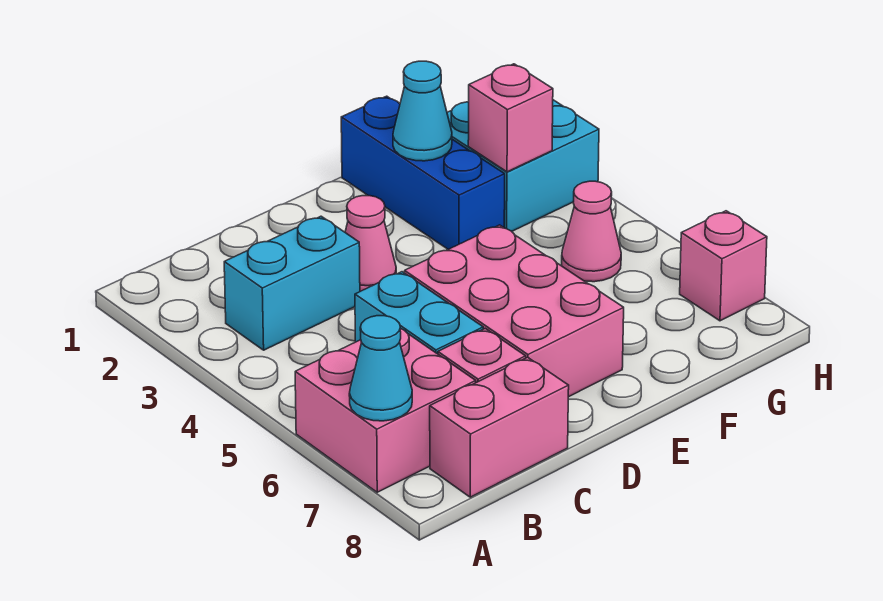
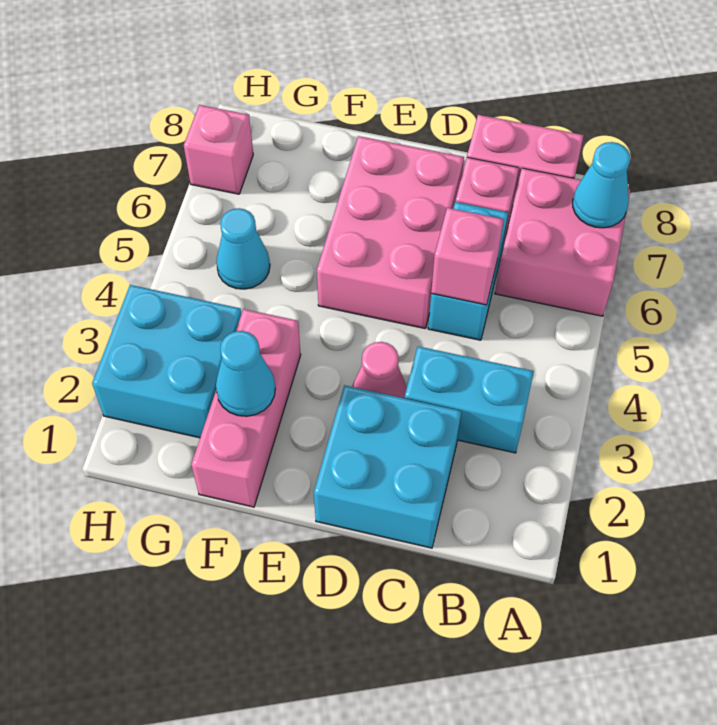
none -> cyan brick C1:D2 level 1
blue brick F1:F3 level 1 -> pink brick F1:F3 level 1
pink brick G3 level 2 -> pink brick C5 level 2
pink cone G5 level 1 -> cyan cone G5 level 1

